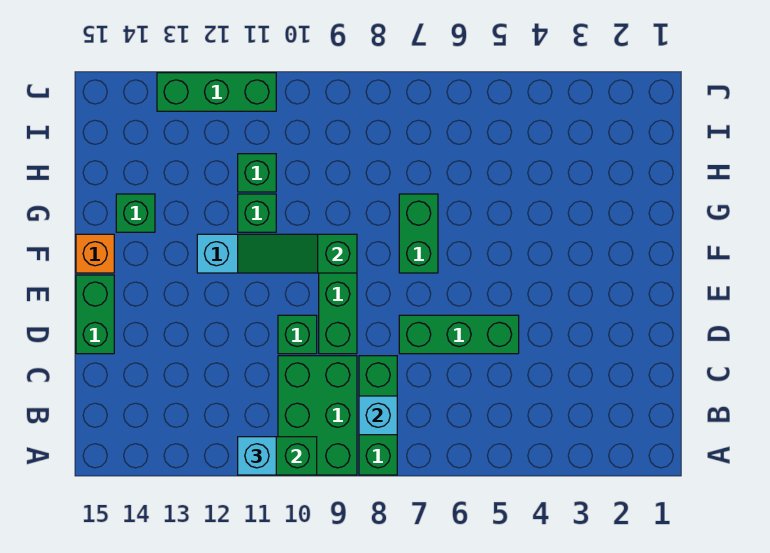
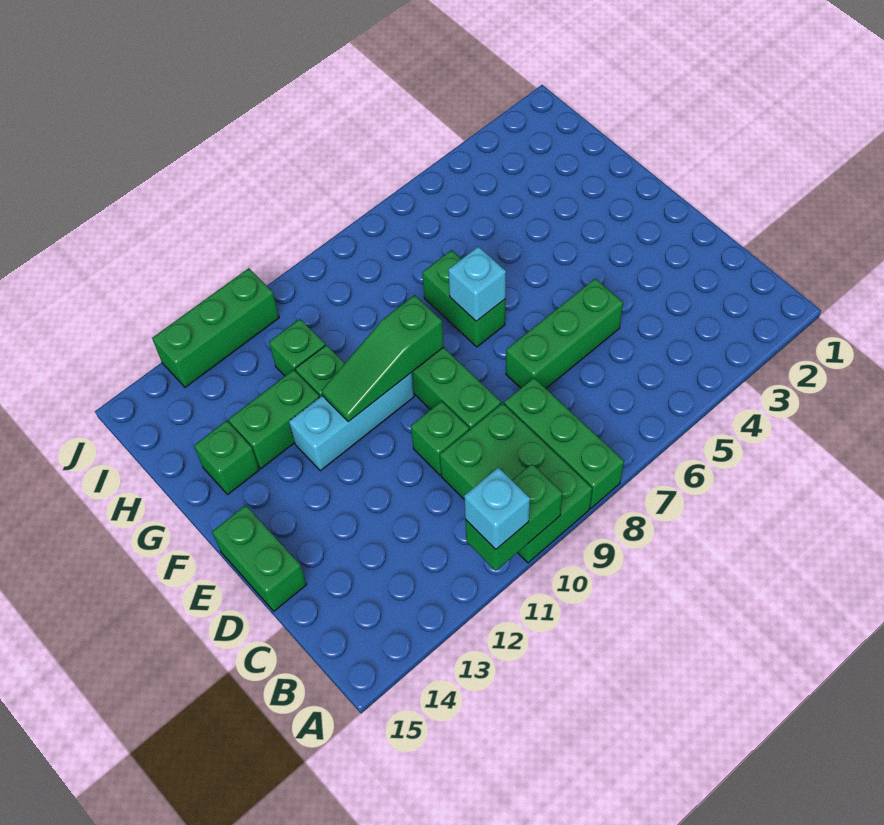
cyan brick B8 level 2 -> cyan brick F7 level 2
orange brick F15 level 1 -> none
none -> green brick G12:G13 level 1

